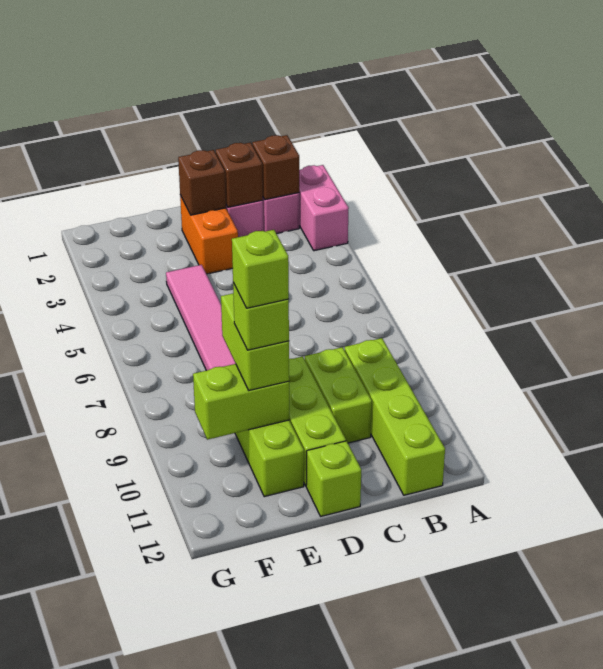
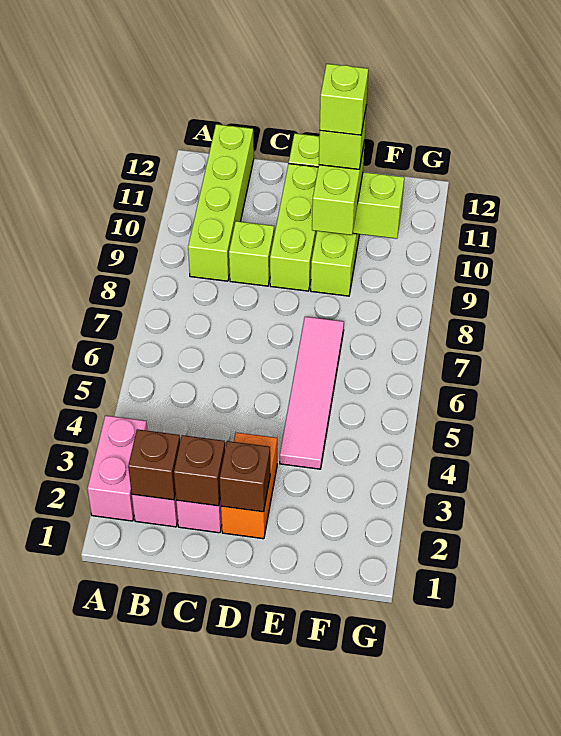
lime brick C9:C10 level 1 -> lime brick C9 level 1

